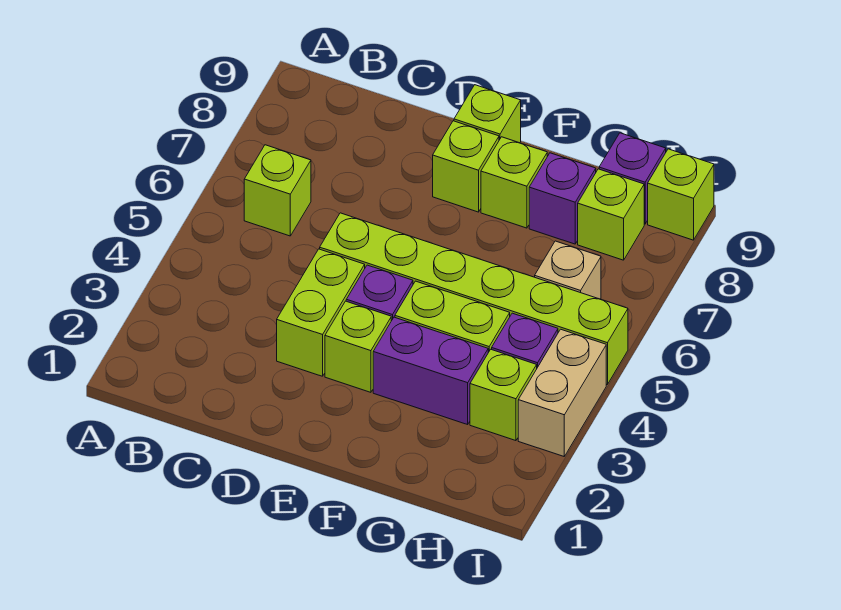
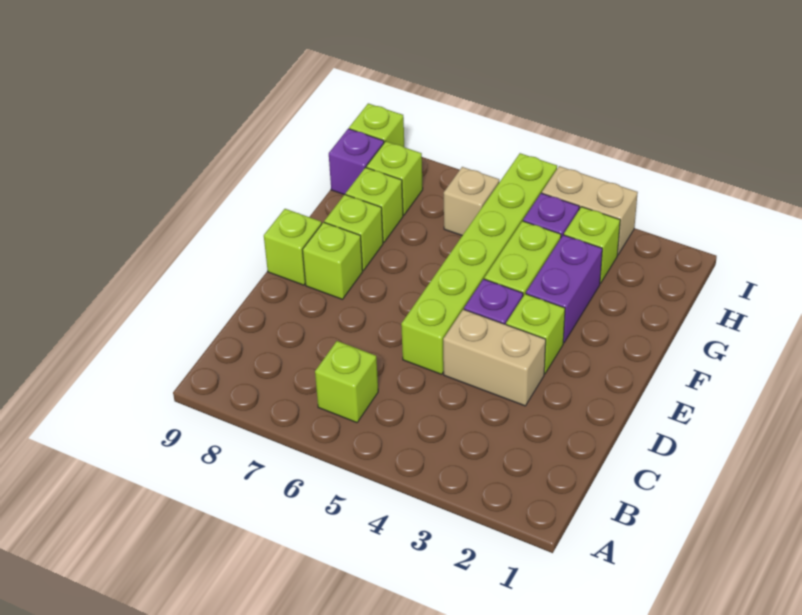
lime brick D3:D4 level 1 -> tan brick D3:D4 level 1
purple brick G8 level 1 -> lime brick G8 level 1

